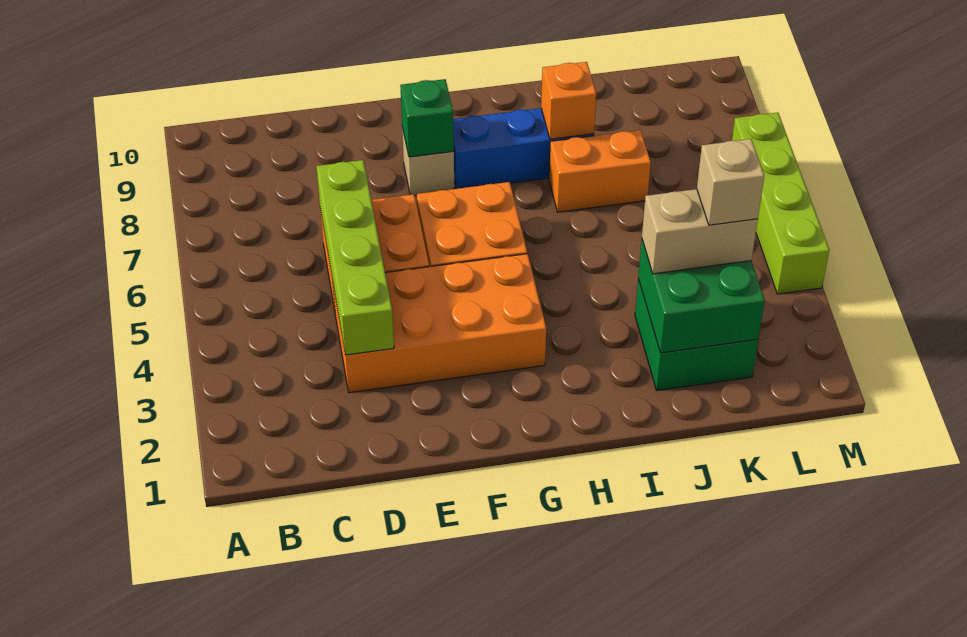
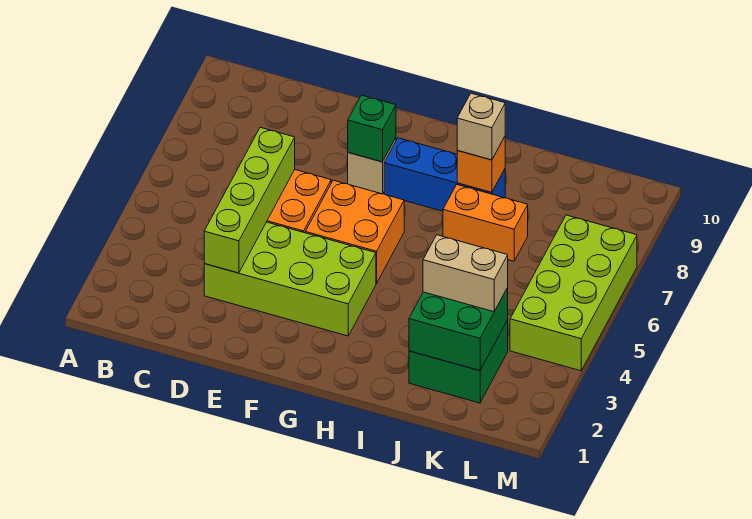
orange brick D3:G4 level 1 -> lime brick D3:G4 level 1
tan brick K3 level 4 -> tan brick I8 level 3
lime brick M4:M7 level 1 -> lime brick L4:M7 level 1

